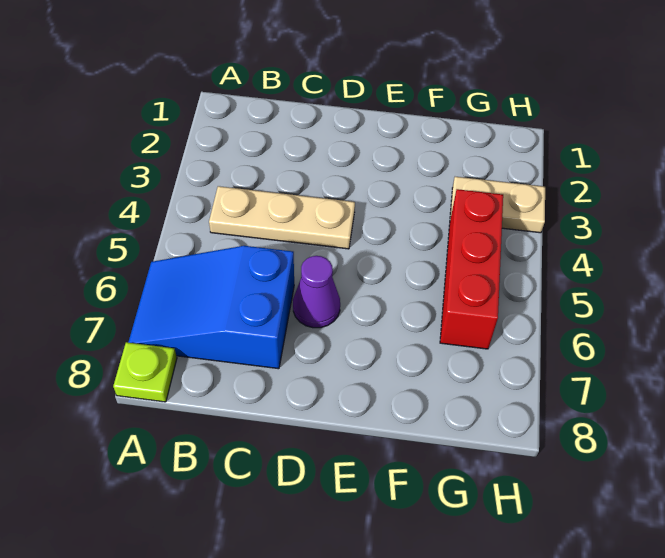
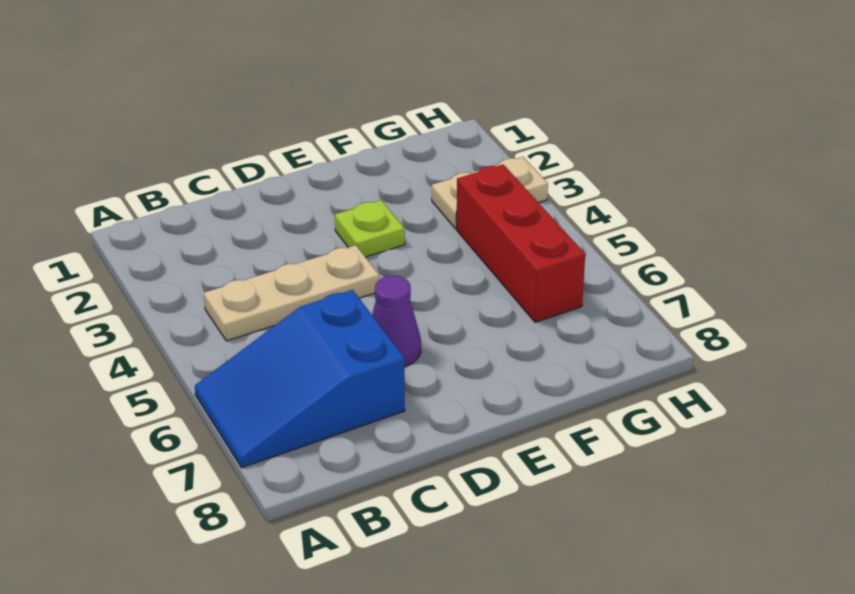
lime plate A8 level 1 -> lime plate E3 level 1

